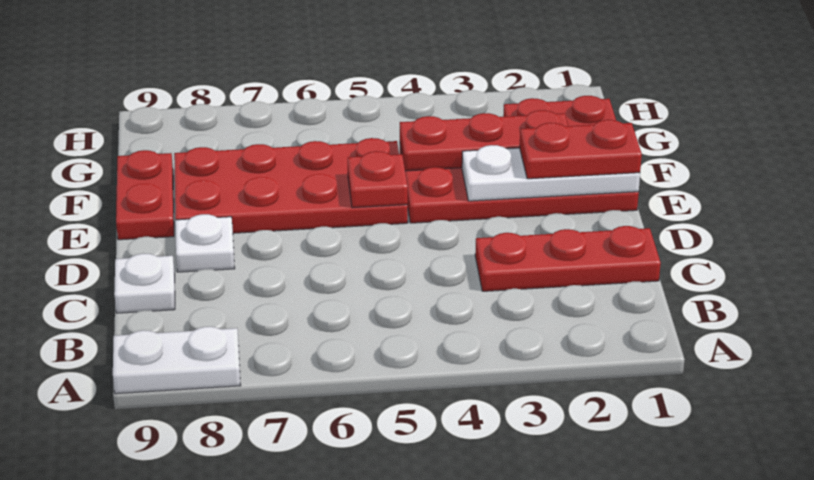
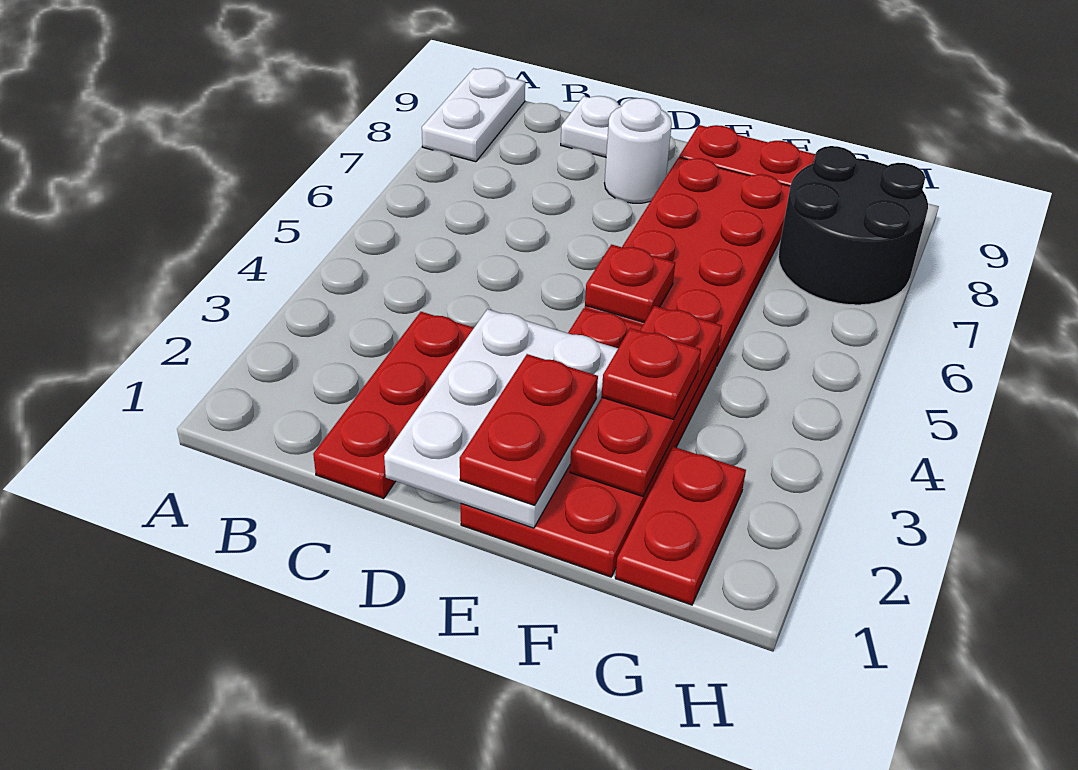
white plate D8 level 1 -> white round brick D8 level 1
white plate E1:E3 level 2 -> white plate D1:E3 level 2
none -> red plate F3 level 3
none -> black round brick G7:H8 level 1

